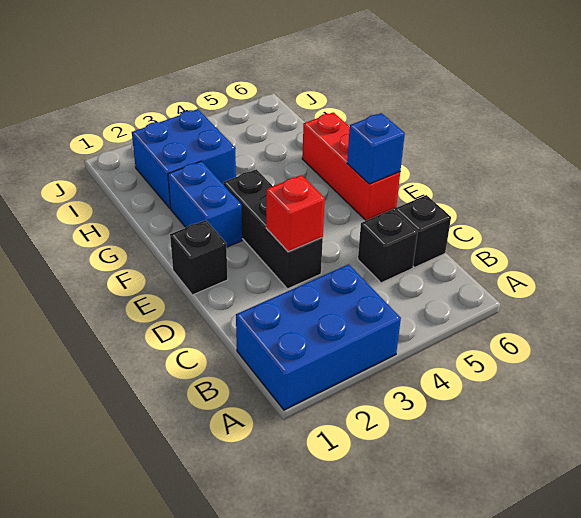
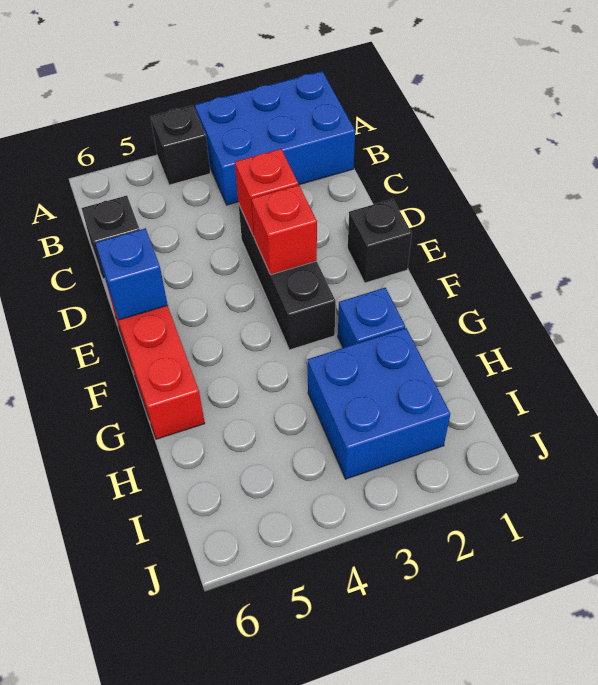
black brick C5 level 1 -> black brick A4 level 1
none -> red brick E3 level 2
blue brick F2:G2 level 1 -> blue brick G2 level 1

